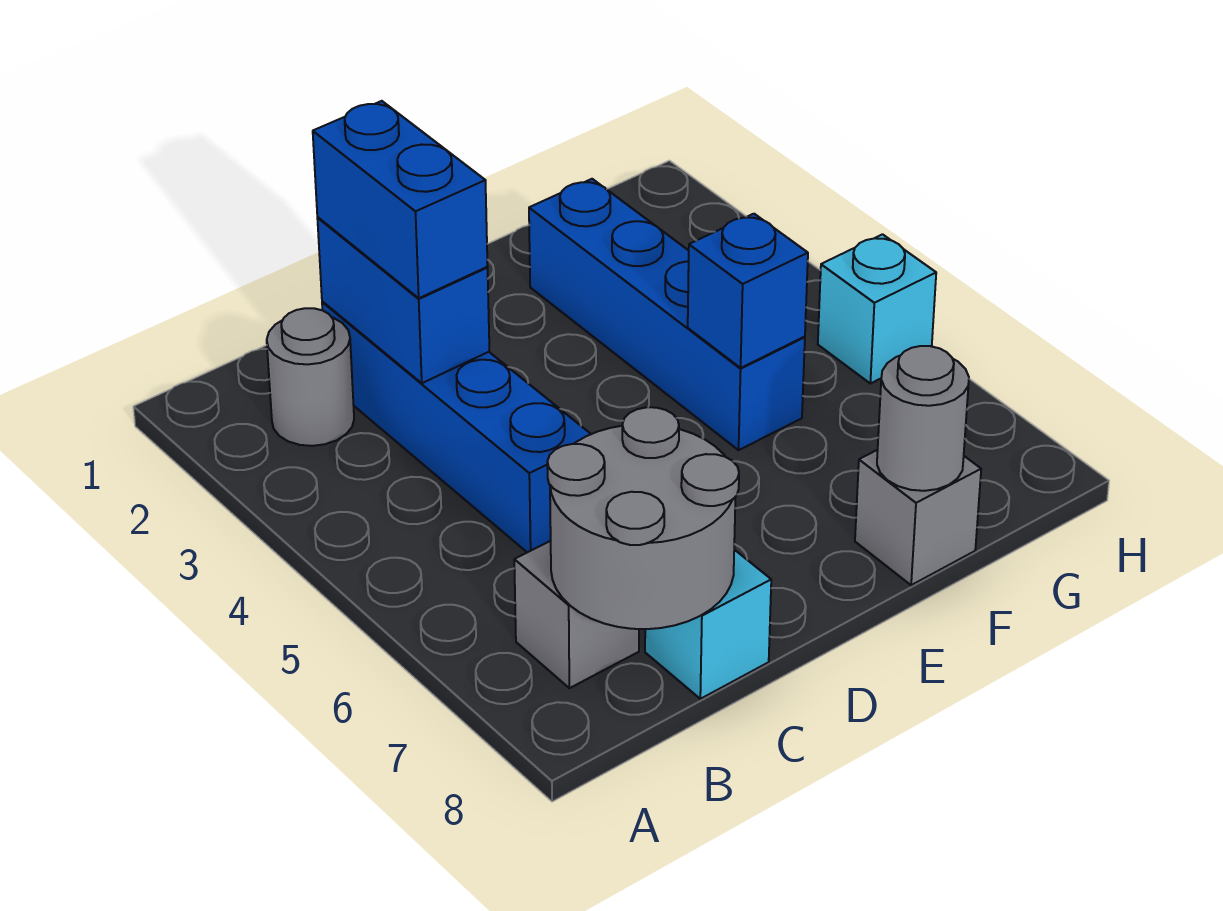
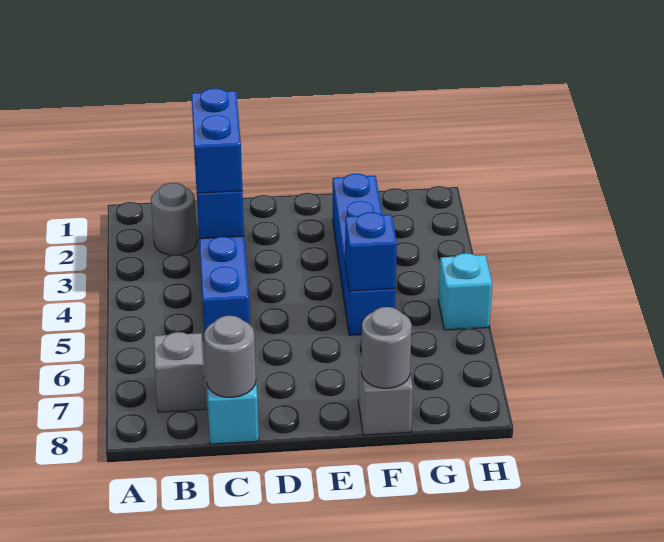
grey round brick B7:C8 level 2 -> grey round brick C8 level 2

